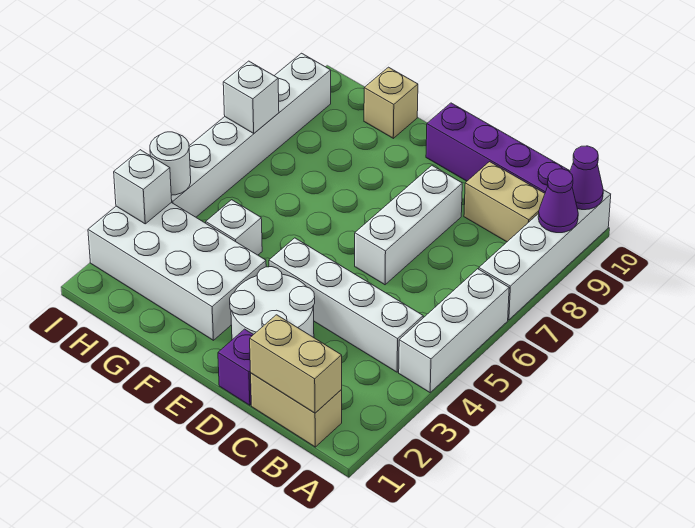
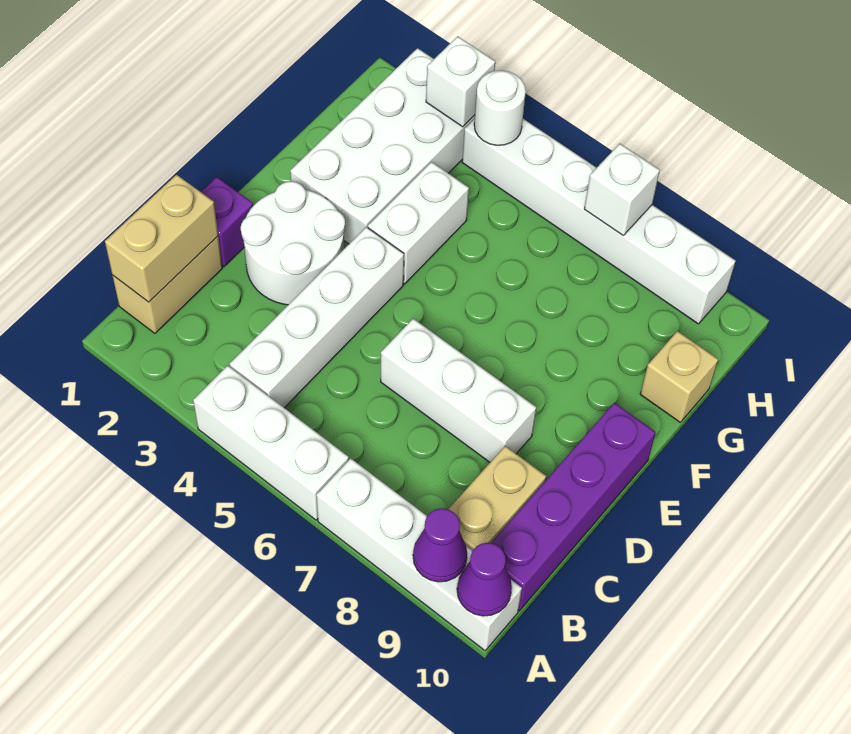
white brick G4 level 1 -> white brick F4:G4 level 1

